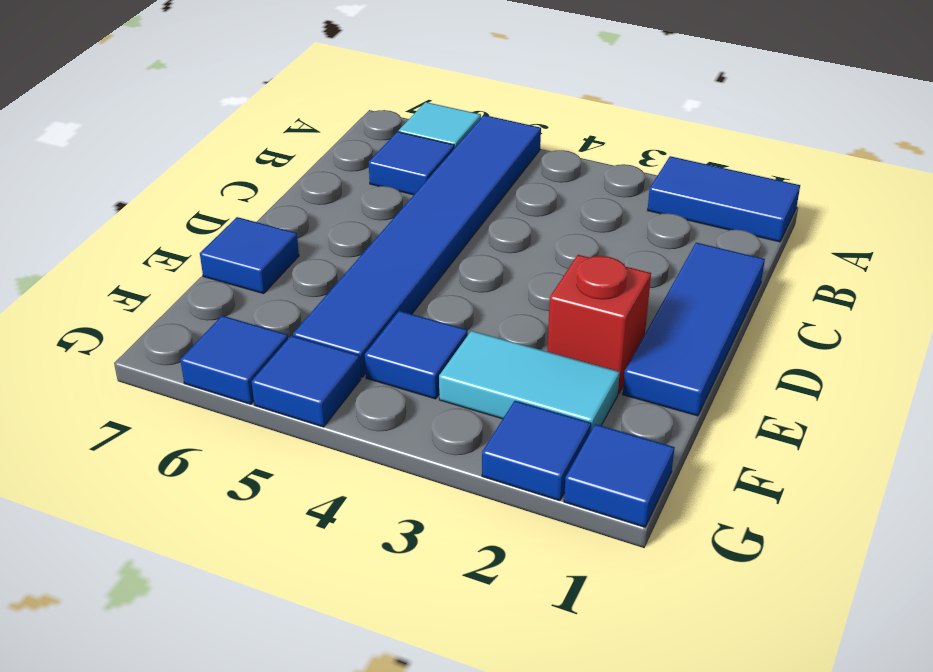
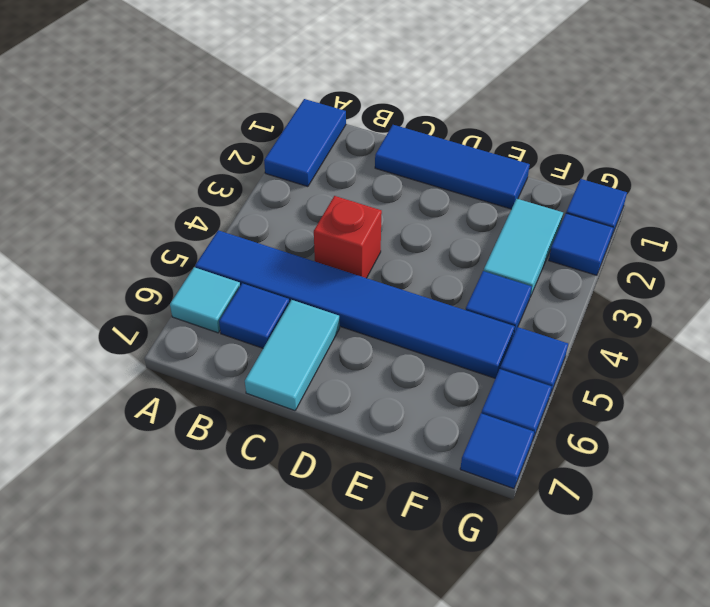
none -> cyan tile C6:C7 level 1
red brick E2 level 1 -> red brick C4 level 1
blue tile E7 level 1 -> blue tile G7 level 1

